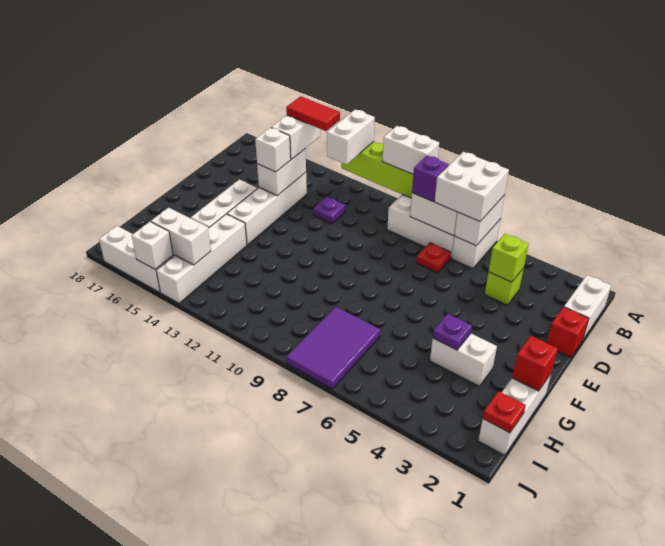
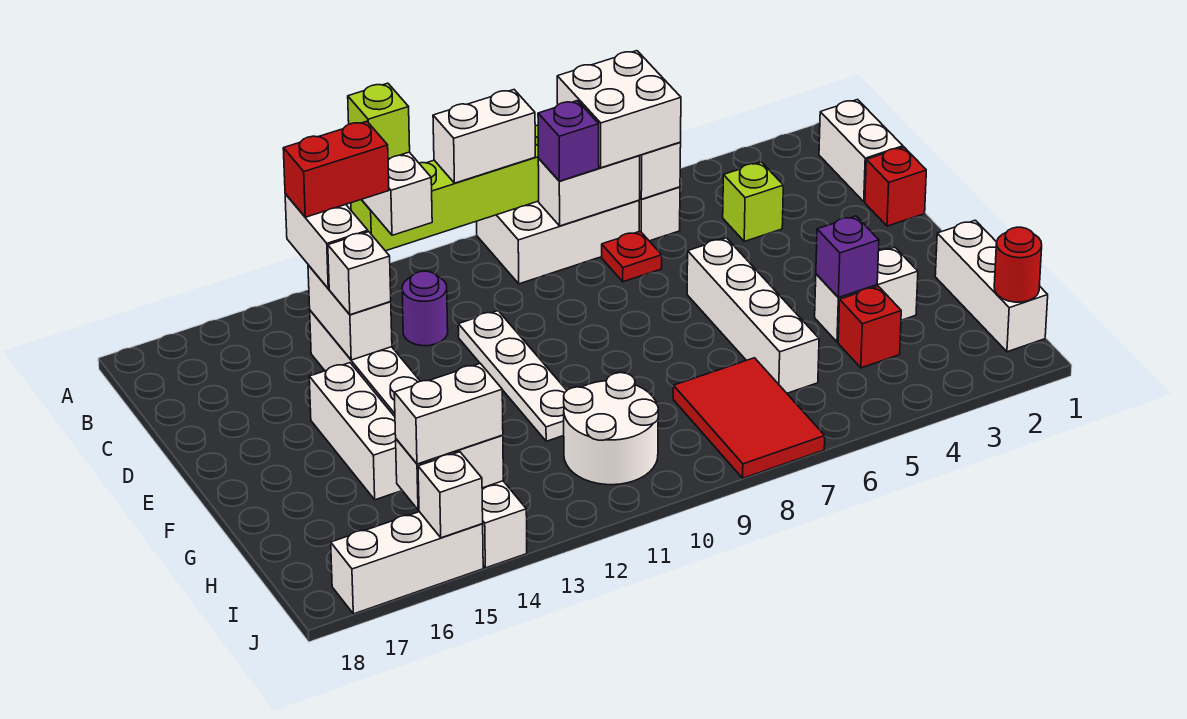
red tile B13:B14 level 4 -> red brick B13:B14 level 4
lime brick C4 level 2 -> lime brick A12 level 4
purple plate C12 level 1 -> purple round brick C12 level 1
none -> white plate D11:G11 level 1
none -> white brick E6:H6 level 1
red brick G1 level 2 -> red brick H4 level 1
purple plate G4 level 2 -> purple brick G4 level 2
purple tile H7:J8 level 1 -> red tile H7:J8 level 1
none -> white round brick H10:I11 level 1
red plate I1 level 2 -> red round brick I1 level 2
none -> white brick I14:I15 level 3

